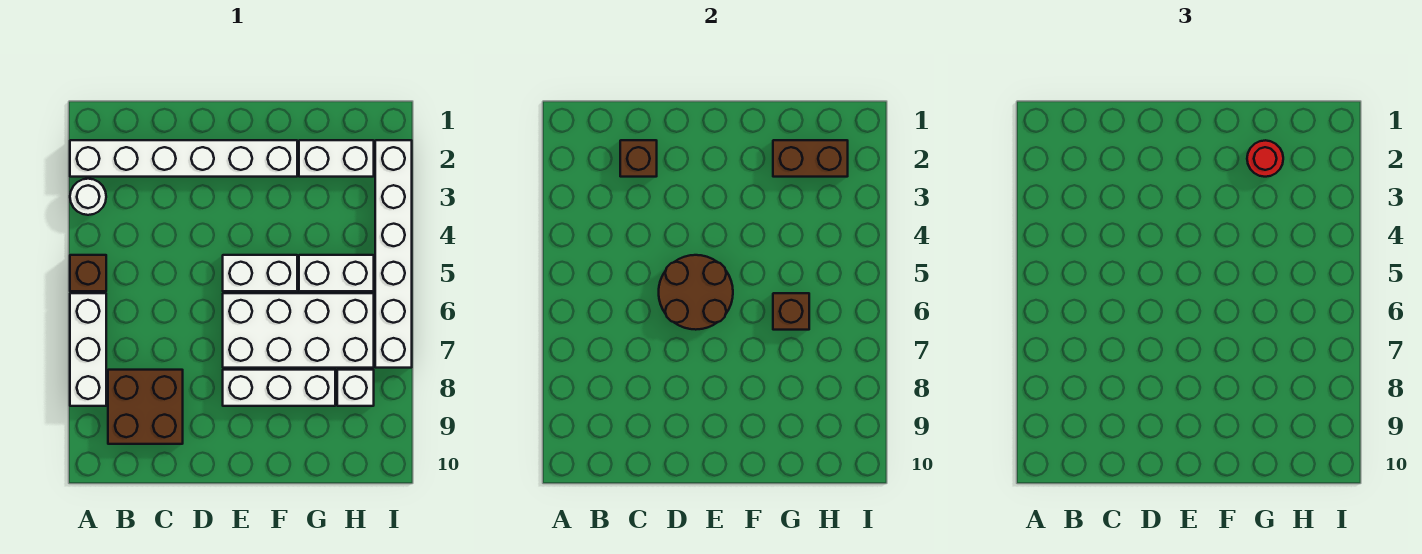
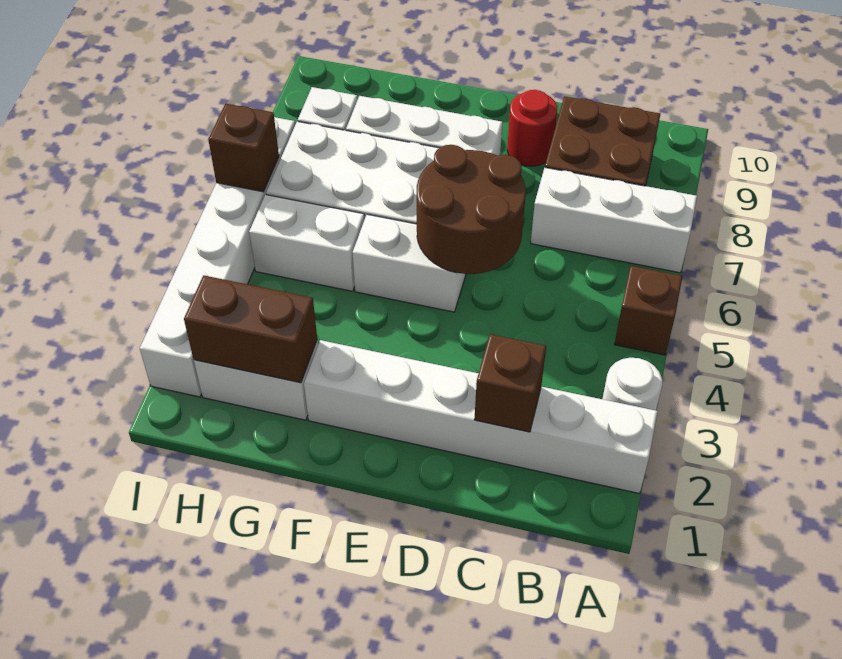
white brick A6:A8 level 1 -> white brick A7:C7 level 1
red round brick G2 level 3 -> red round brick D9 level 1
brown brick G6 level 2 -> brown brick I6 level 2

